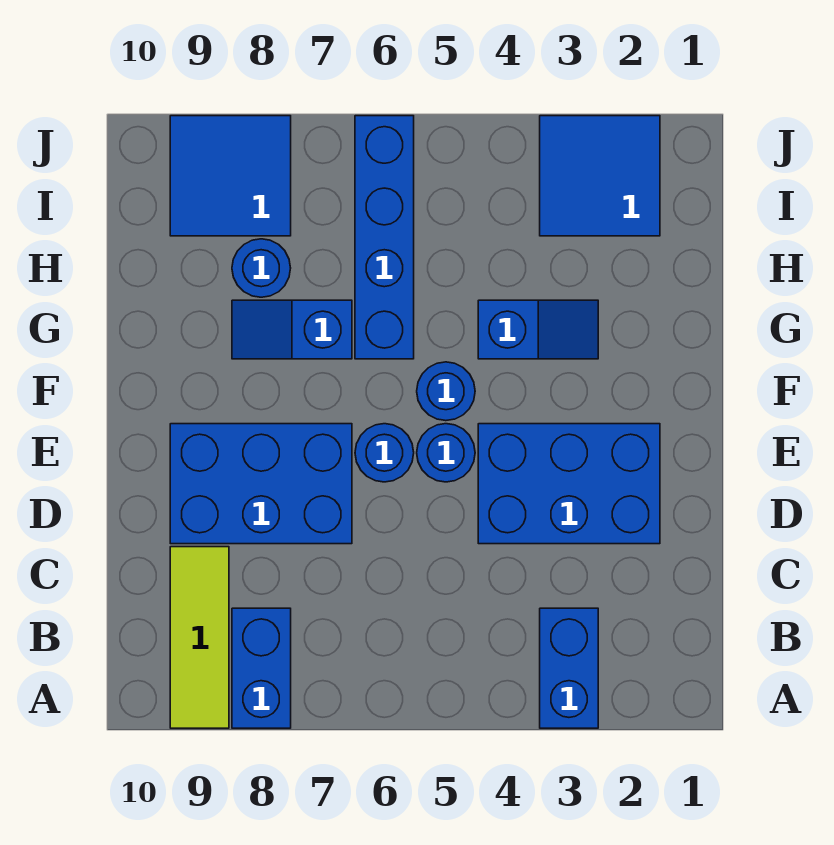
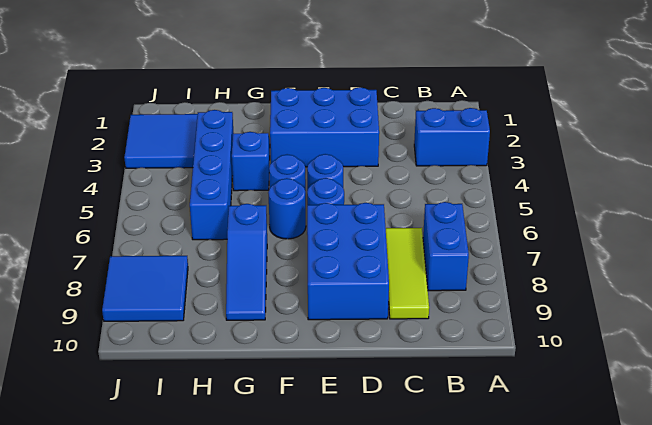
blue brick A8:B8 level 1 -> blue brick B7:B8 level 1
lime tile A9:C9 level 1 -> lime tile C7:C9 level 1
blue brick D2:E4 level 1 -> blue brick D2:F3 level 1
blue brick G6:J6 level 1 -> blue brick H3:H6 level 1
blue slope G7:G8 level 1 top 7 -> blue slope G7:G9 level 1 top 7
blue round brick H8 level 1 -> blue round brick F6 level 1

